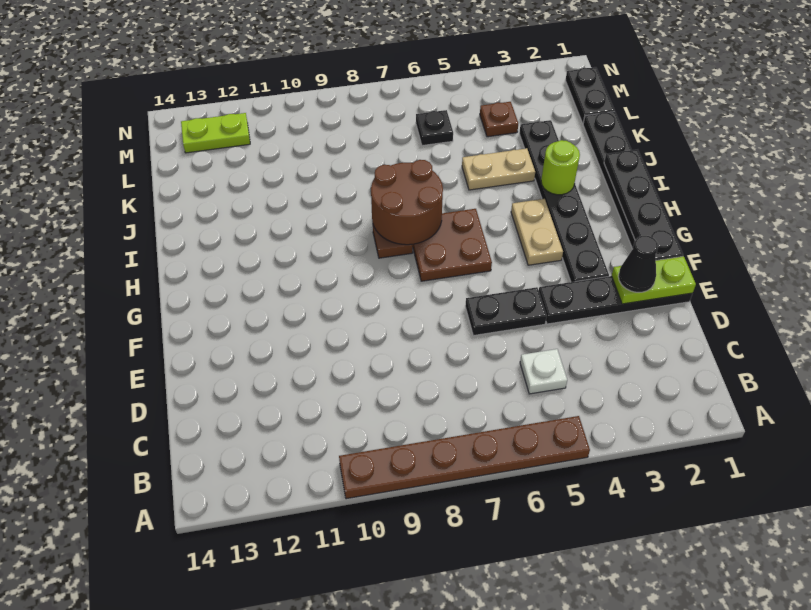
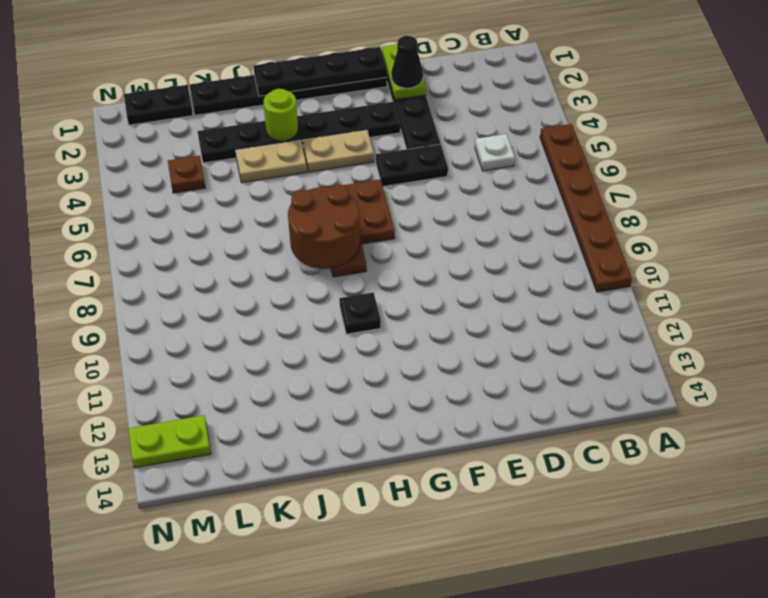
black plate E5:E6 level 1 -> black plate E5:F5 level 1
tan plate J4:J5 level 1 -> tan plate I4:J4 level 1
black plate L6 level 1 -> black plate H10 level 1
lime plate M12:M13 level 1 -> lime plate M13:N13 level 1

